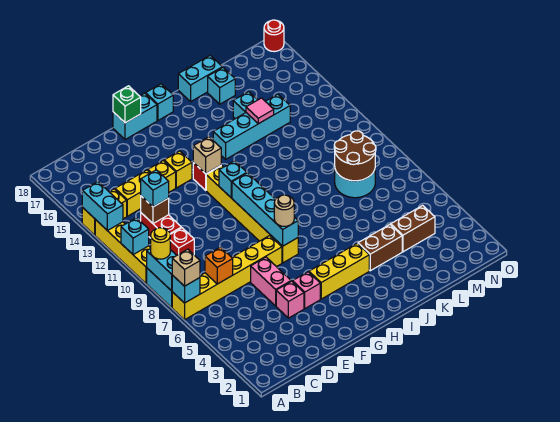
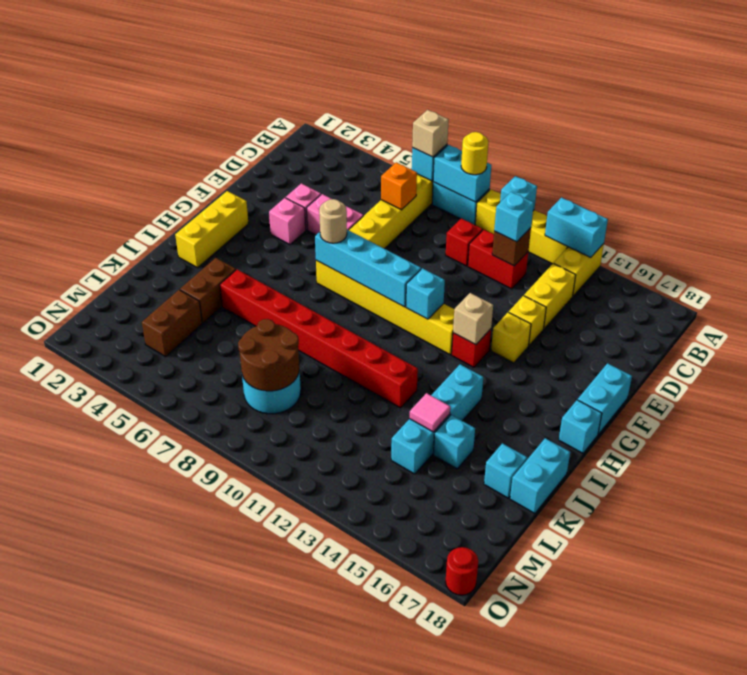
green brick F18 level 2 -> none
yellow brick G4:I4 level 1 -> yellow brick G2:I2 level 1
none -> red brick J5:J12 level 1

